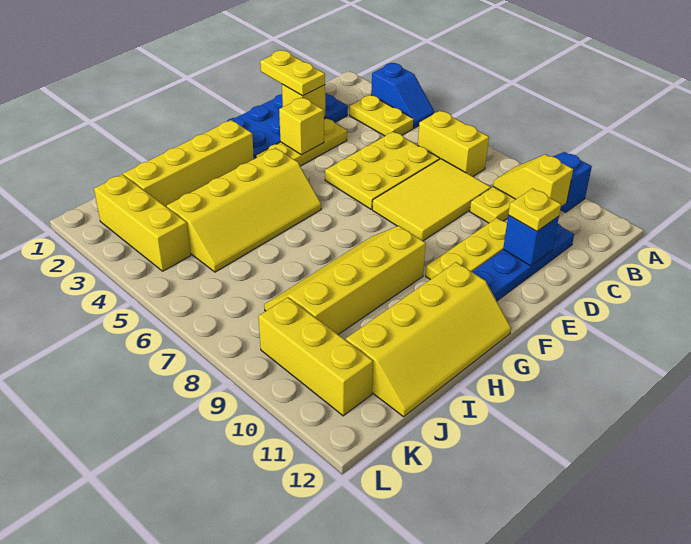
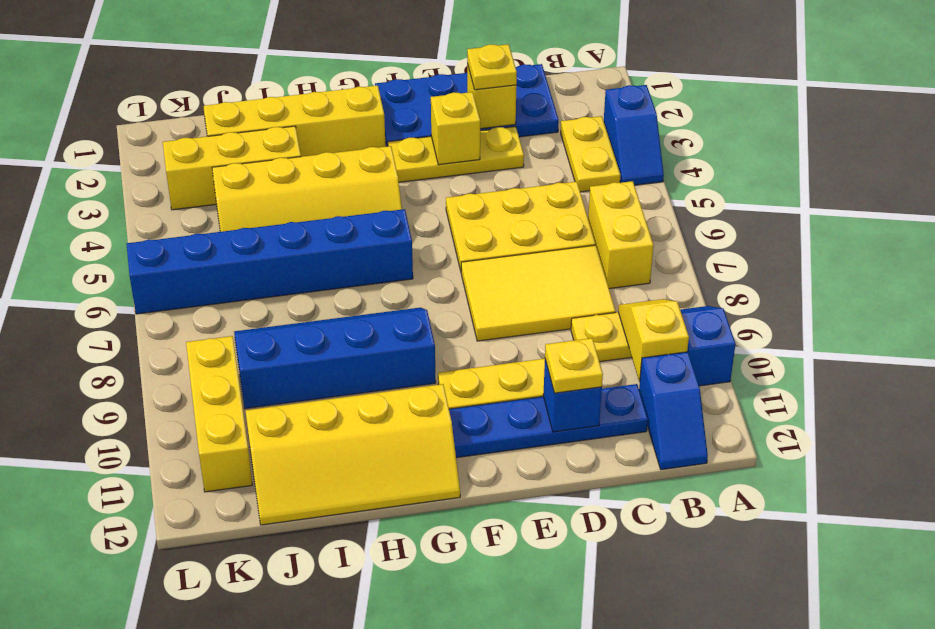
none -> blue slope B11:B12 level 1 top 11
yellow plate D1:D2 level 3 -> yellow plate D2 level 3
none -> blue brick G6:L6 level 1
yellow slope G8:J9 level 1 top 9 -> blue slope G8:J9 level 1 top 9
yellow brick K2:K4 level 1 -> yellow brick I3:K3 level 1

